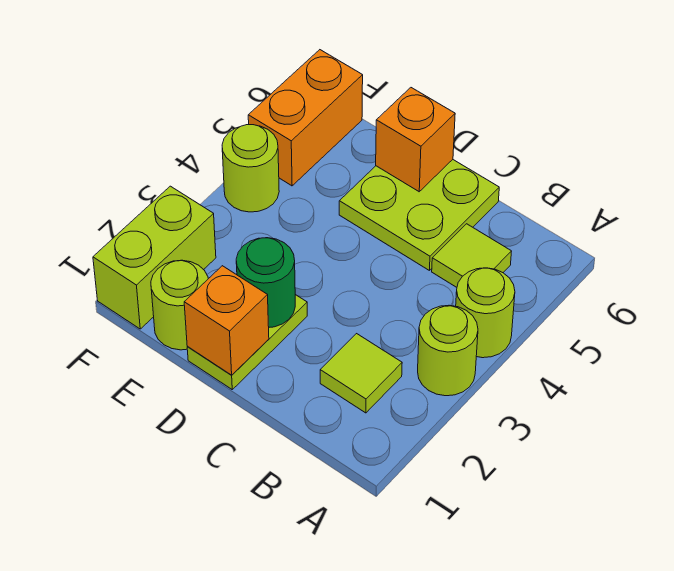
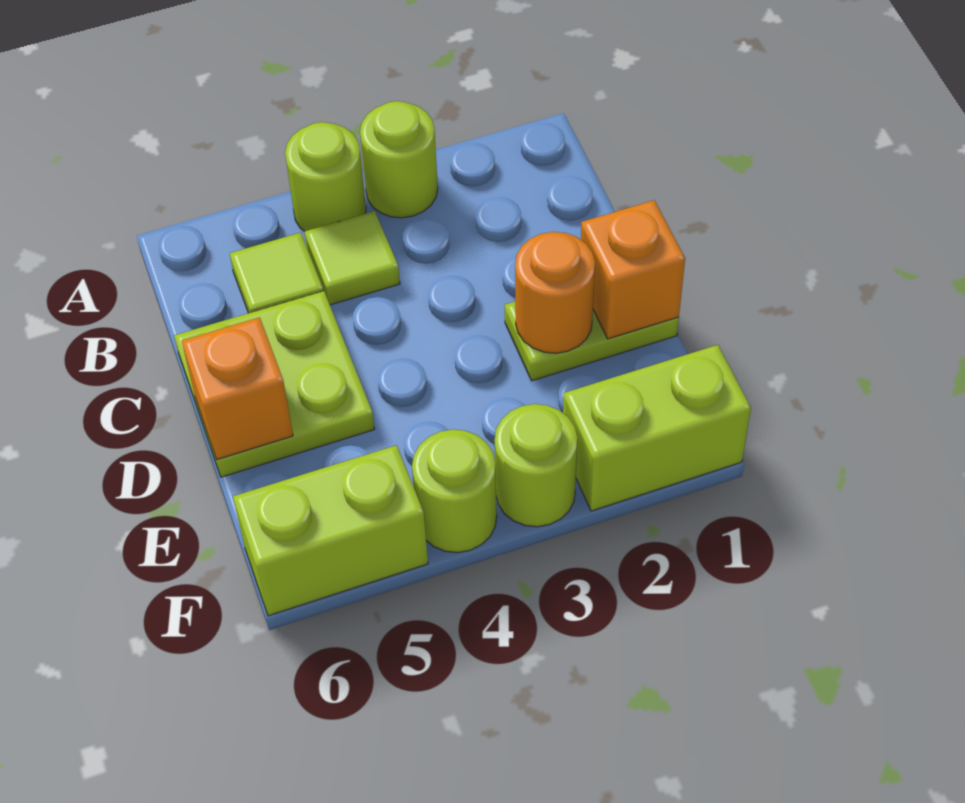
lime tile B2 level 1 -> lime tile B4 level 1
green round brick D2 level 2 -> orange round brick D2 level 2
lime round brick E1 level 1 -> lime round brick F3 level 1
orange brick F5:F6 level 1 -> lime brick F5:F6 level 1

